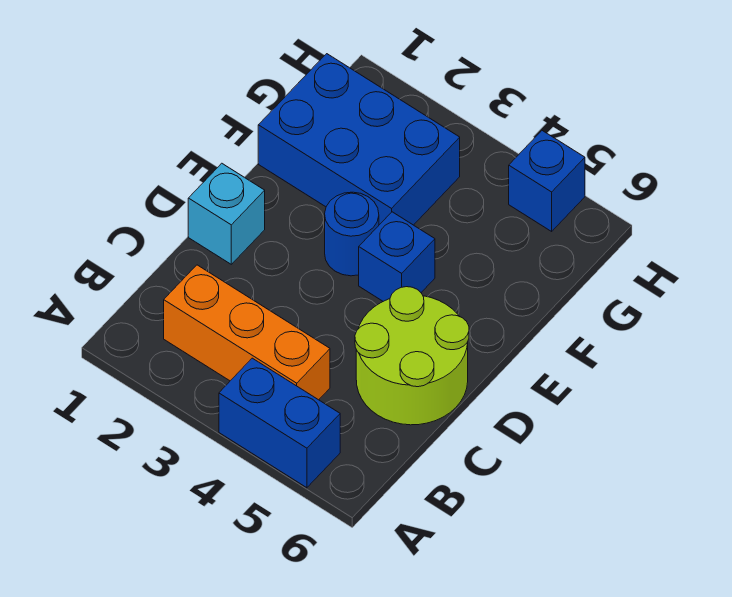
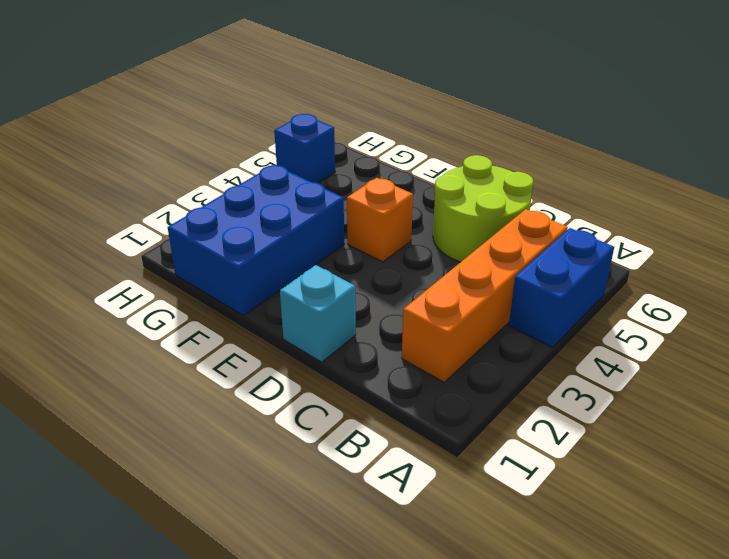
orange brick B2:B4 level 1 -> orange brick B2:B5 level 1
blue round brick E3 level 1 -> none
blue brick E4 level 1 -> orange brick E4 level 1

